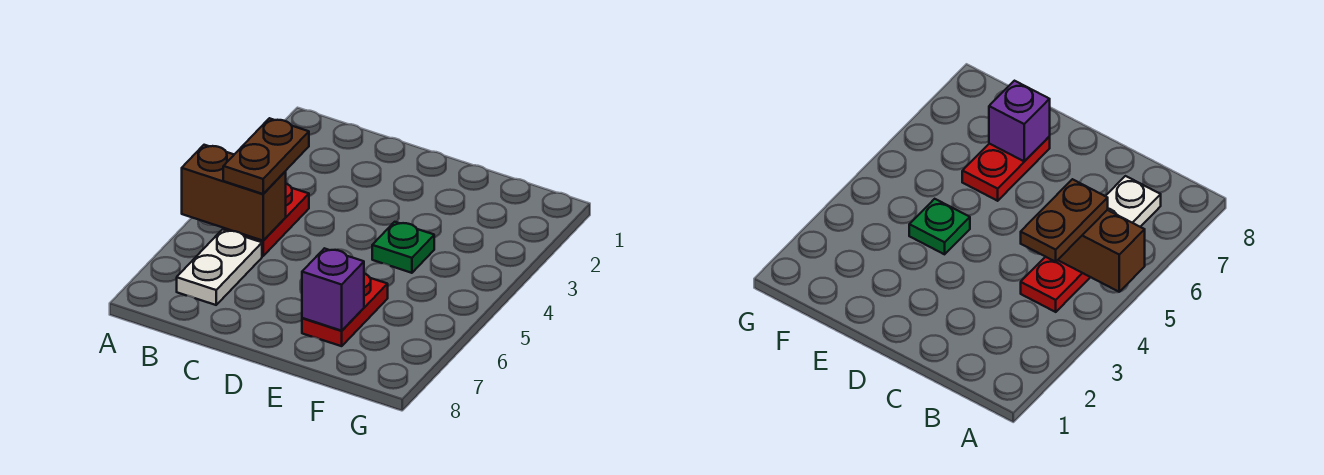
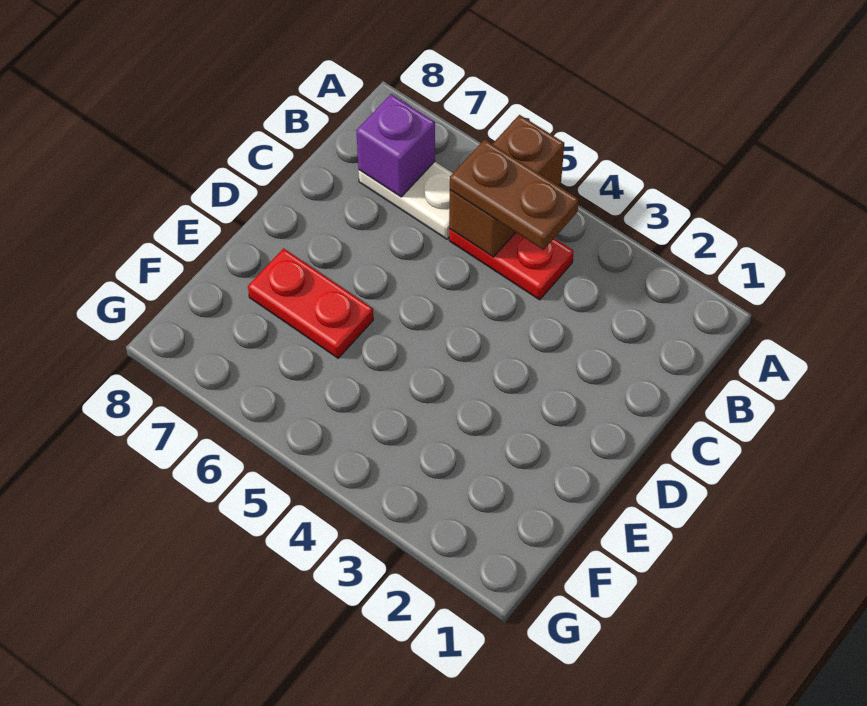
green plate E4 level 1 -> none
purple brick E7 level 2 -> purple brick B7 level 2

